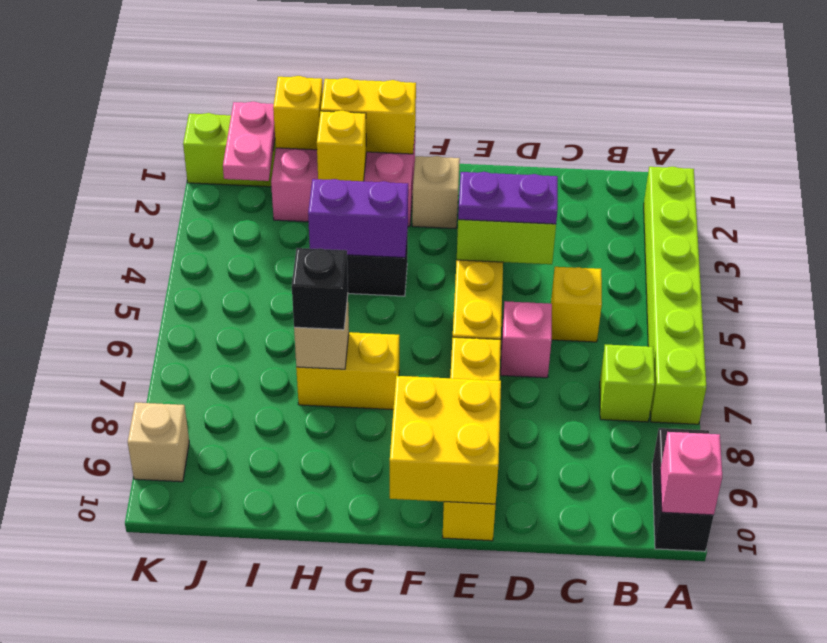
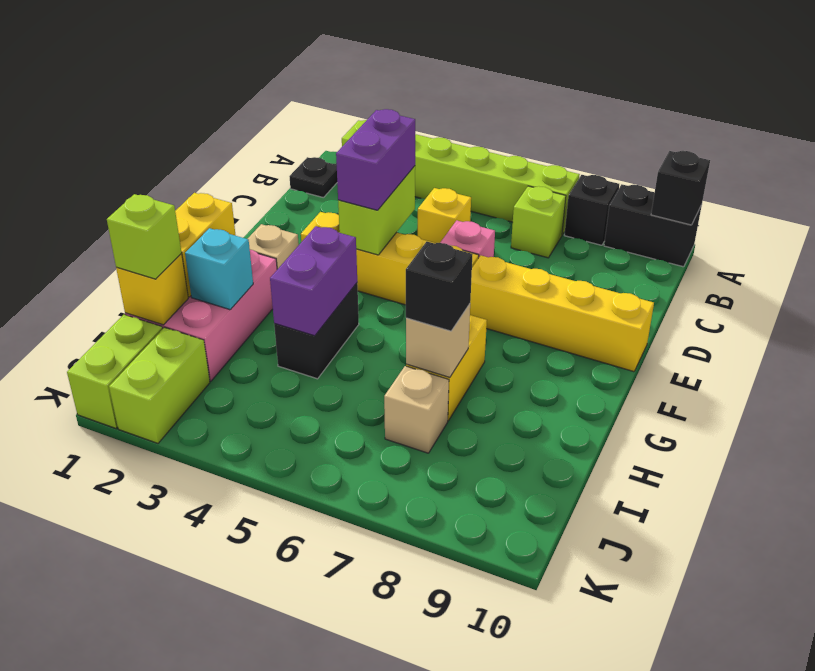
none -> black brick A8 level 1
pink brick A10 level 2 -> black brick A10 level 2
none -> black plate B1 level 1
purple plate D4:E4 level 3 -> purple brick D4:E4 level 3
yellow brick E9:F10 level 2 -> none
yellow brick H2 level 2 -> cyan brick H2 level 2
none -> lime brick I1 level 3
pink plate J1:J2 level 2 -> none
none -> lime brick J2:K2 level 1
tan brick K9 level 1 -> tan brick I7 level 1

